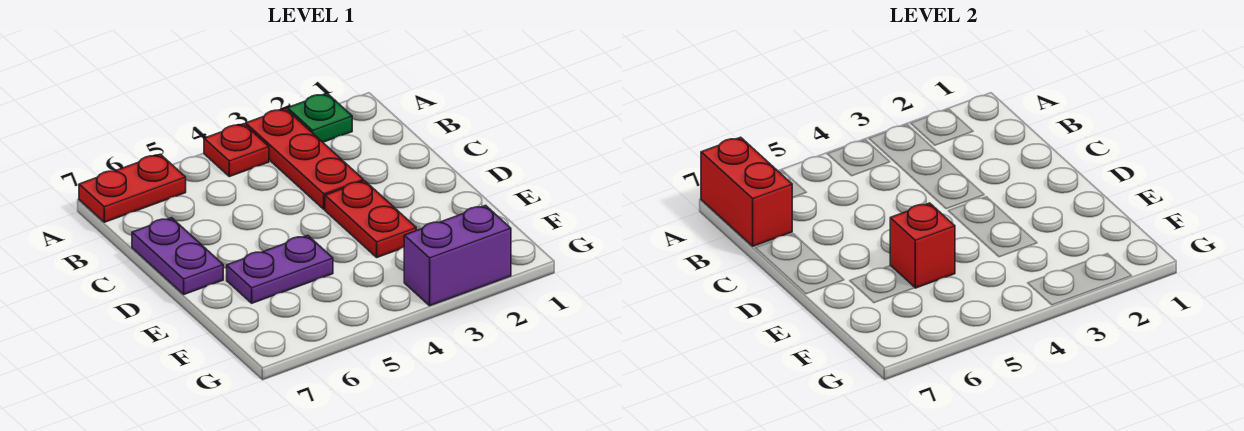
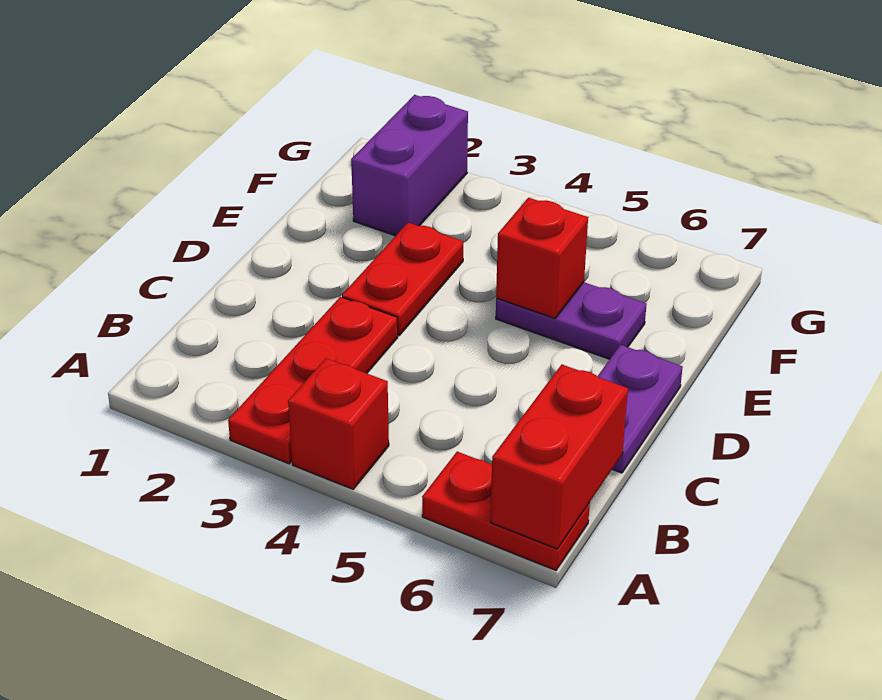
green plate A2 level 1 -> none
red plate A4 level 1 -> red brick A4 level 1
purple brick G2:G3 level 1 -> purple brick F2:G2 level 1

